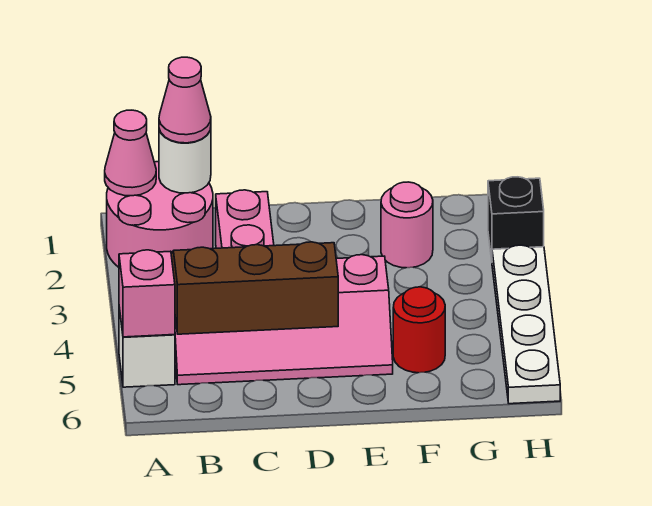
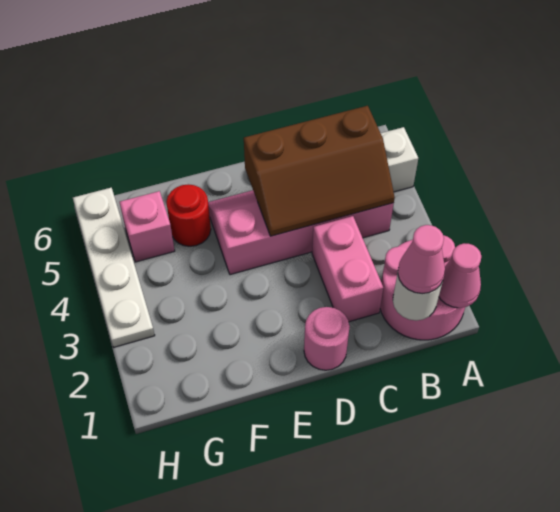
pink brick A5 level 2 -> pink brick G5 level 1
pink round brick F2 level 1 -> pink round brick D1 level 1
black brick H2 level 1 -> none

